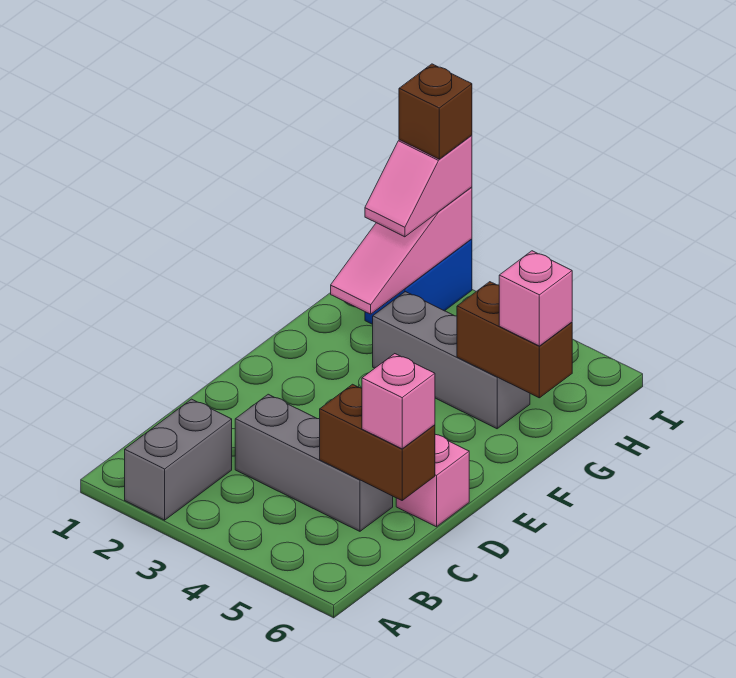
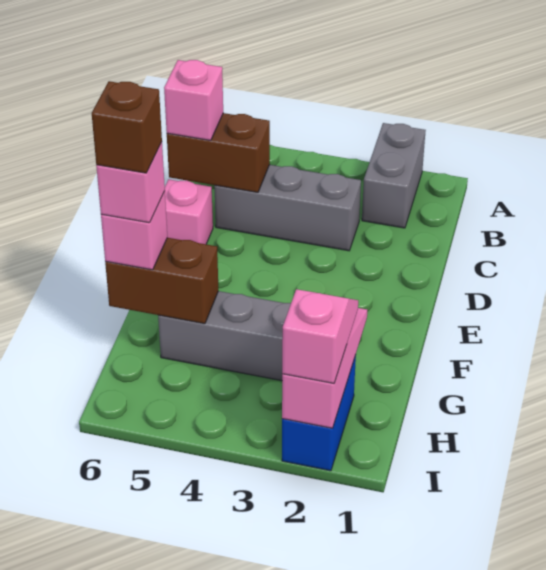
none -> pink brick G6 level 4
brown brick I2 level 4 -> brown brick G6 level 5

